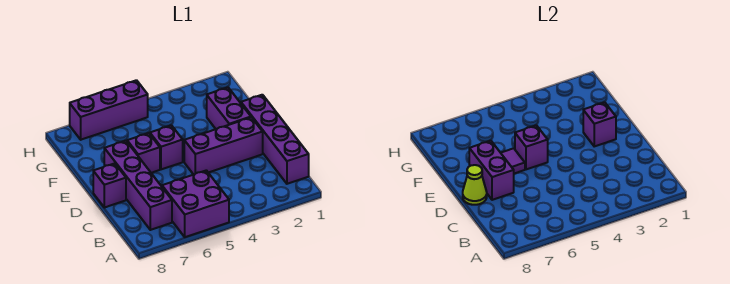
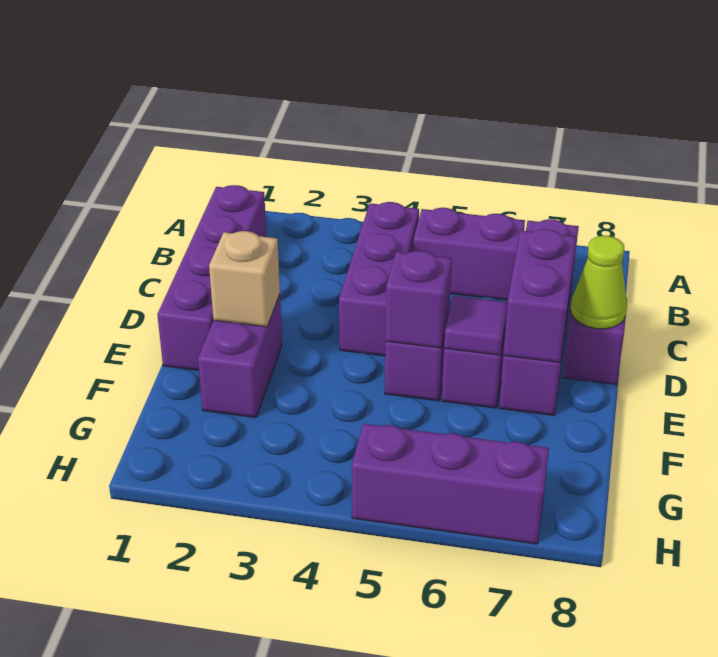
purple brick A5:B6 level 1 -> purple brick B5:B6 level 1
purple brick D2:D4 level 1 -> purple brick B4:D4 level 1
purple brick E2 level 2 -> tan brick E2 level 2

